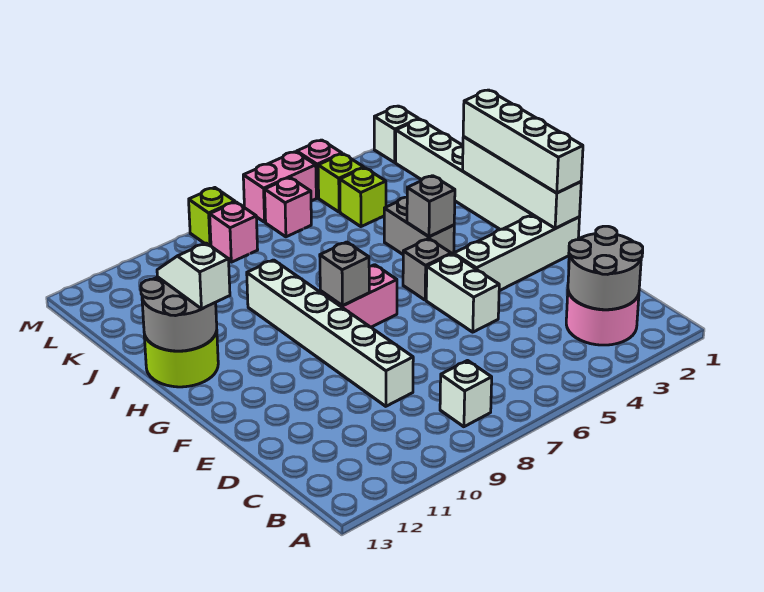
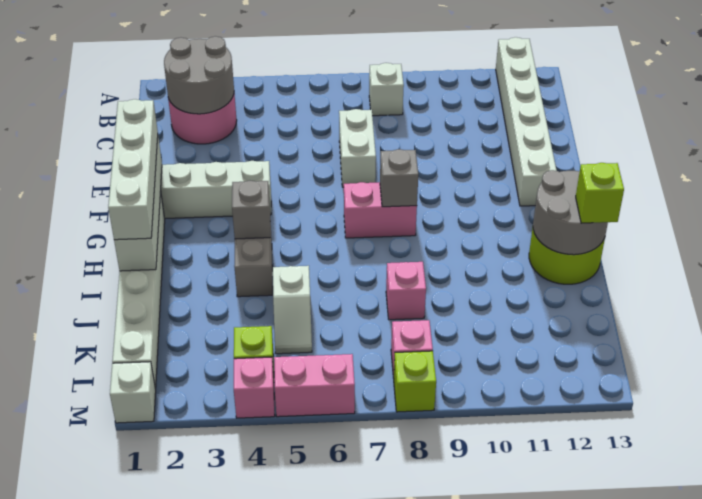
white brick D9:I9 level 1 -> white brick A12:F12 level 1
white brick E5:F5 level 1 -> white brick D7:E7 level 1
grey brick G5 level 1 -> none
white slope H12:I12 level 3 top H -> white slope J5:K5 level 1 top J
lime brick K4 level 1 -> lime brick I13 level 3
pink brick L6 level 1 -> pink brick J8 level 1

